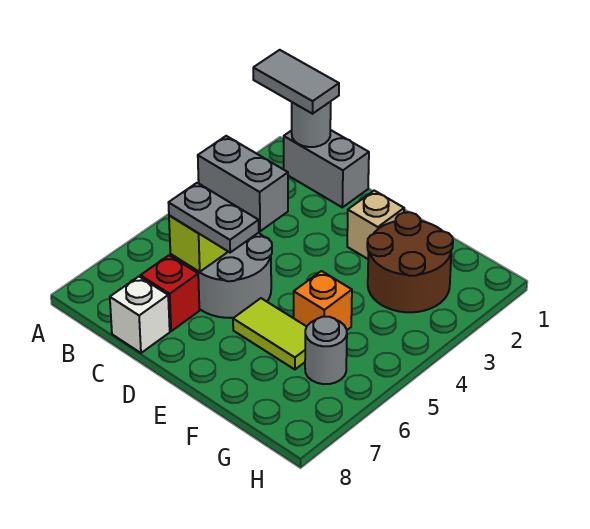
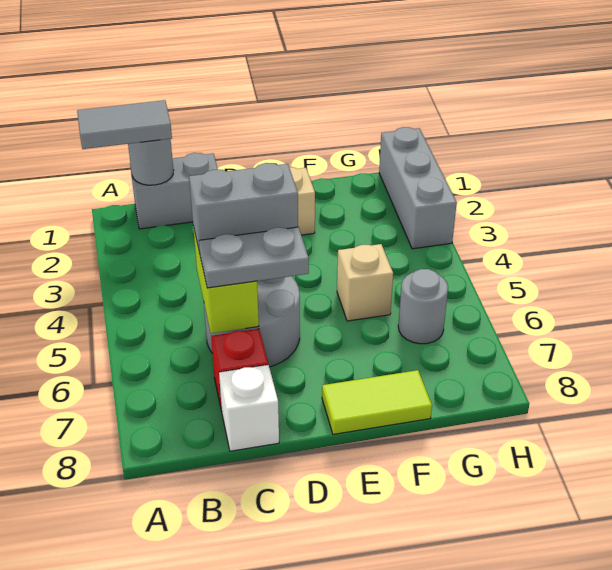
lime tile E6:F6 level 1 -> lime tile E8:F8 level 1
brown round brick F2:G3 level 1 -> none
orange brick F5 level 1 -> tan brick F5 level 1
none -> grey brick H1:H3 level 1

